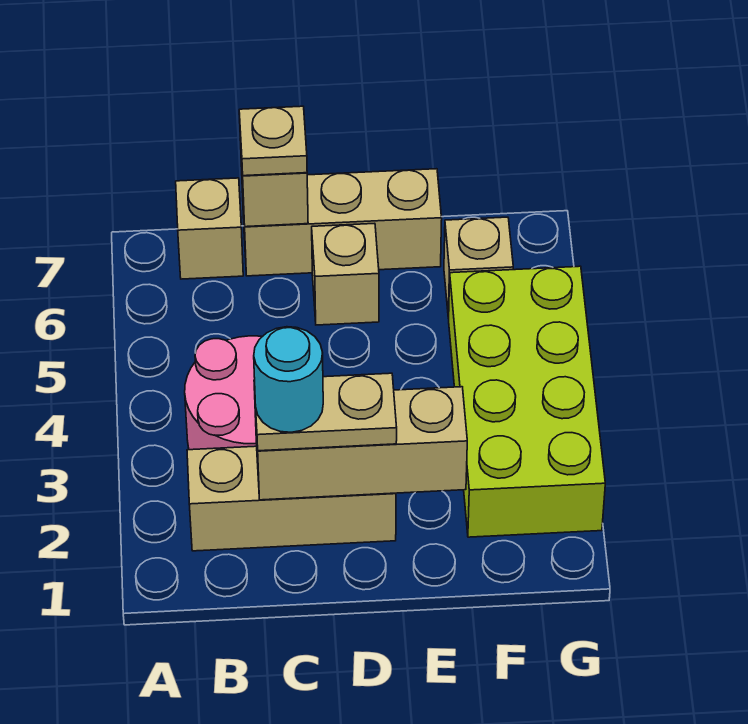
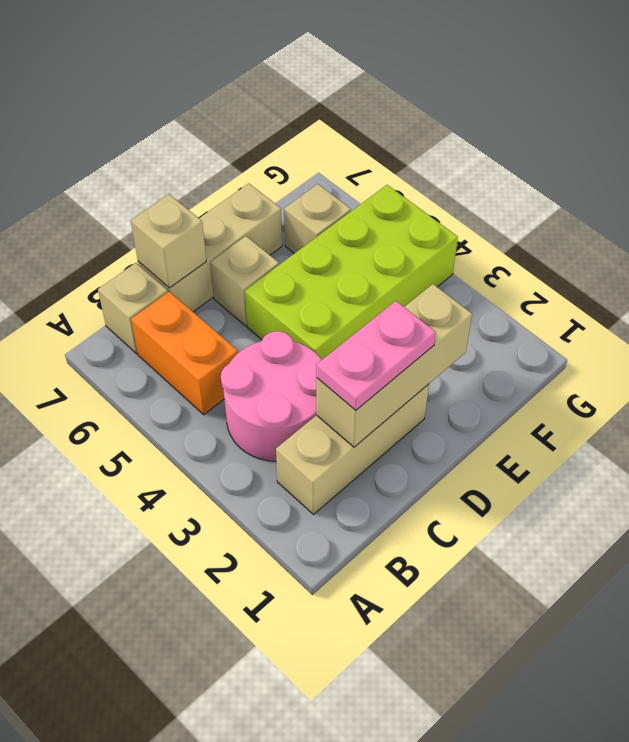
none -> orange brick B5:B6 level 1
tan plate C2:D2 level 3 -> pink plate C2:D2 level 3
cyan round brick C2 level 4 -> none
tan plate C7 level 3 -> none
lime brick F2:G5 level 1 -> lime brick D4:G5 level 1

